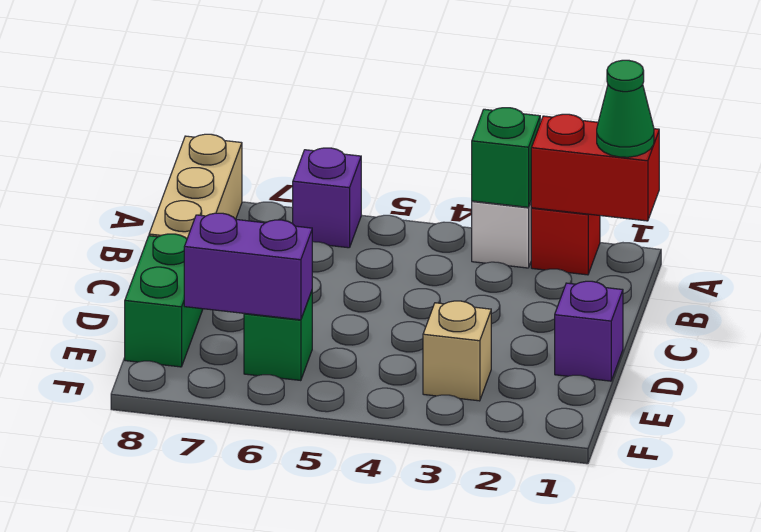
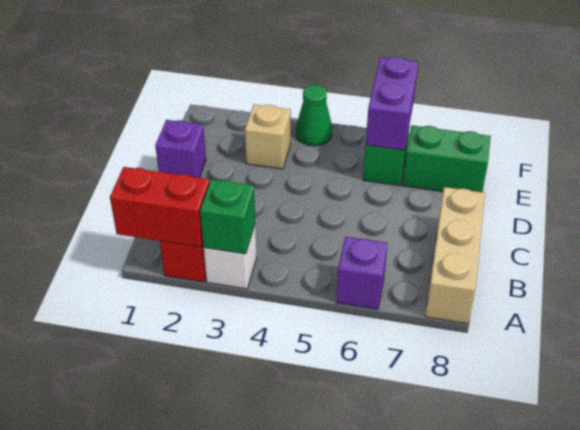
green cone A1 level 3 -> green cone F4 level 1
green brick D8:E8 level 1 -> green brick E7:E8 level 1
purple brick E6:E7 level 2 -> purple brick E6:F6 level 2

